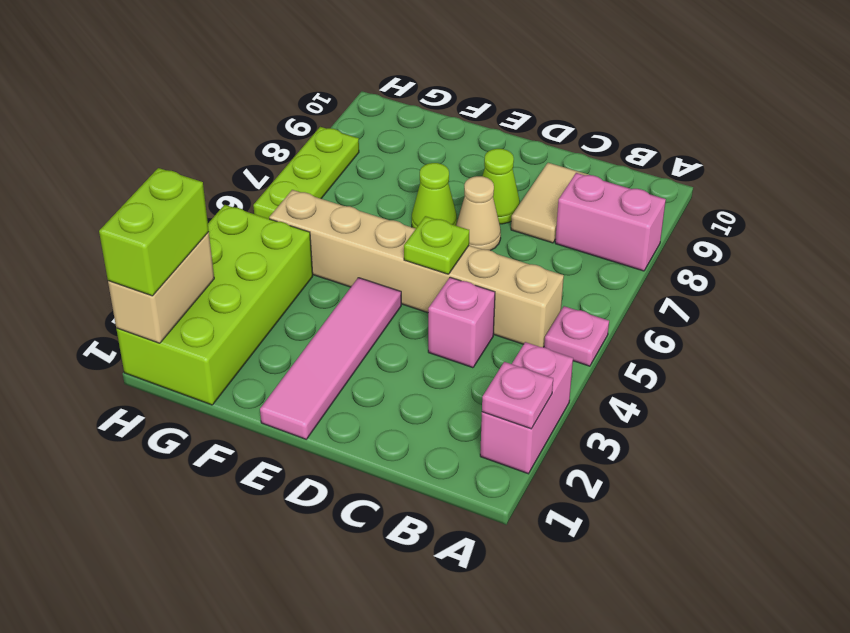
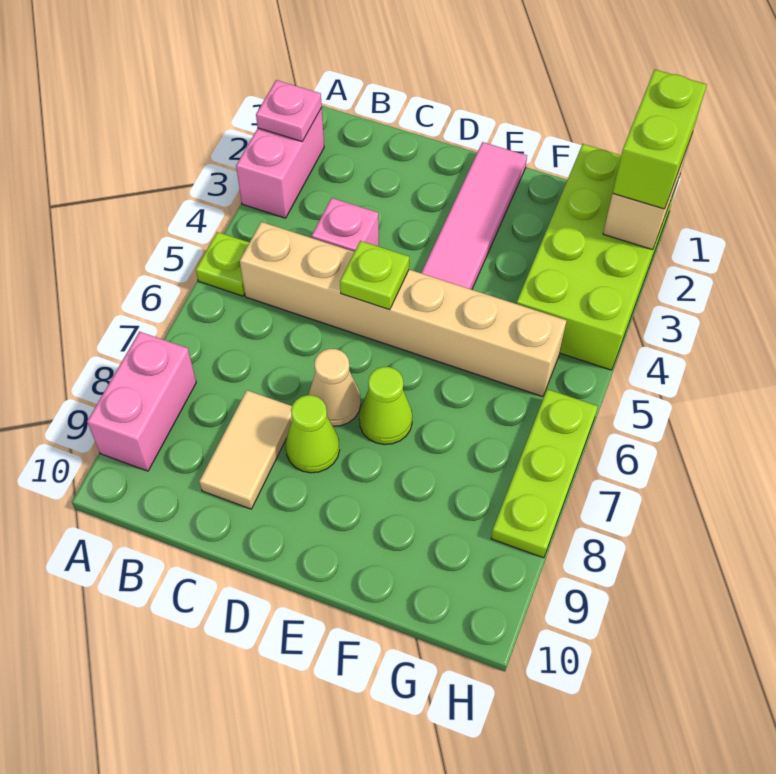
pink plate A5 level 1 -> lime plate A5 level 1
pink brick A8:B8 level 1 -> pink brick A8:A9 level 1

